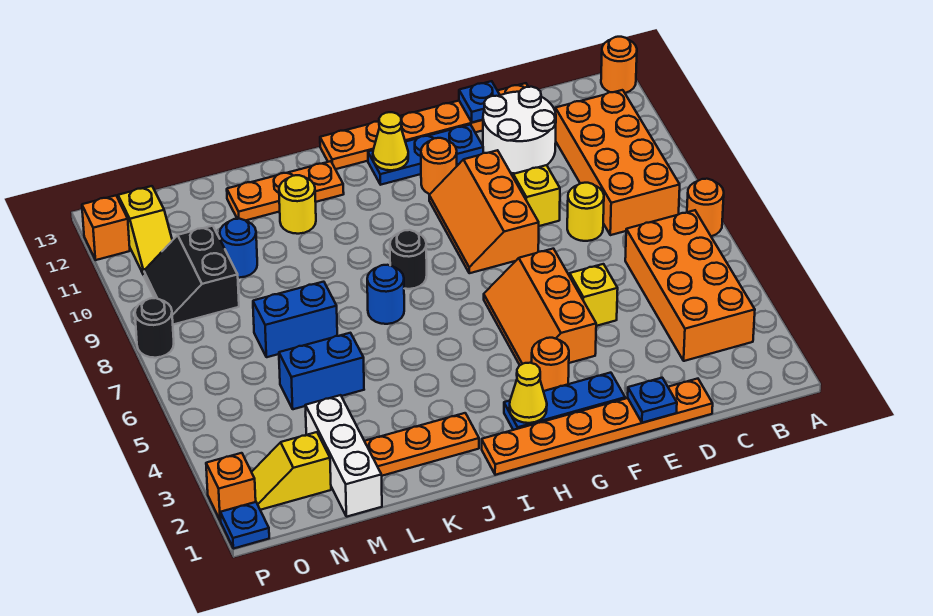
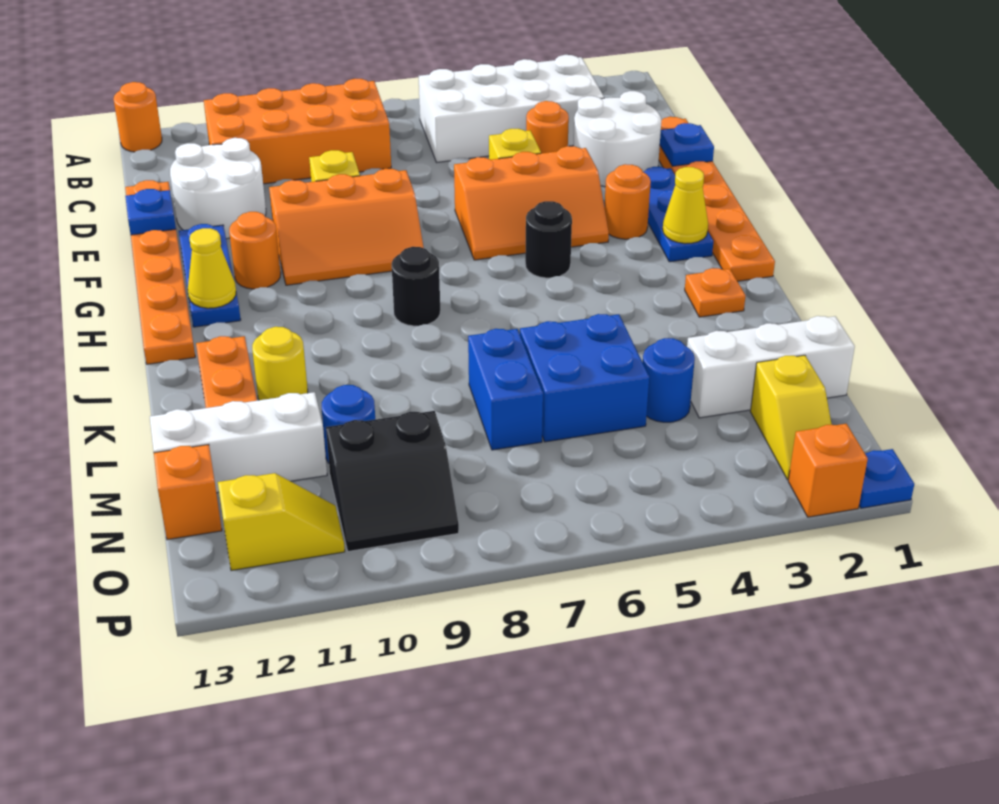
orange round brick A7 level 1 -> orange round brick D4 level 1
orange brick B3:C6 level 1 -> white brick B3:C6 level 1
none -> white round brick D2:E3 level 1
yellow round brick D8 level 1 -> none
orange plate J2:L2 level 1 -> orange plate J2 level 1
blue round brick J7 level 1 -> blue round brick M4 level 1
blue brick L5:M5 level 1 -> blue brick L5:M6 level 1
none -> white brick M11:M13 level 1
black round brick P8 level 1 -> black round brick H5 level 1
orange brick P12 level 1 -> orange brick N13 level 1

